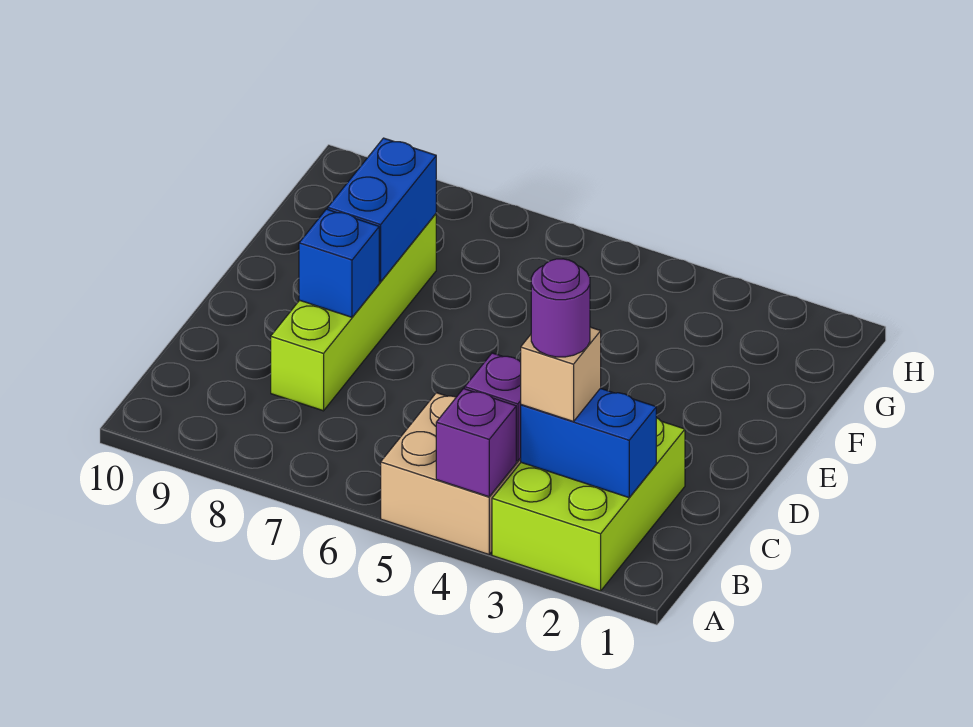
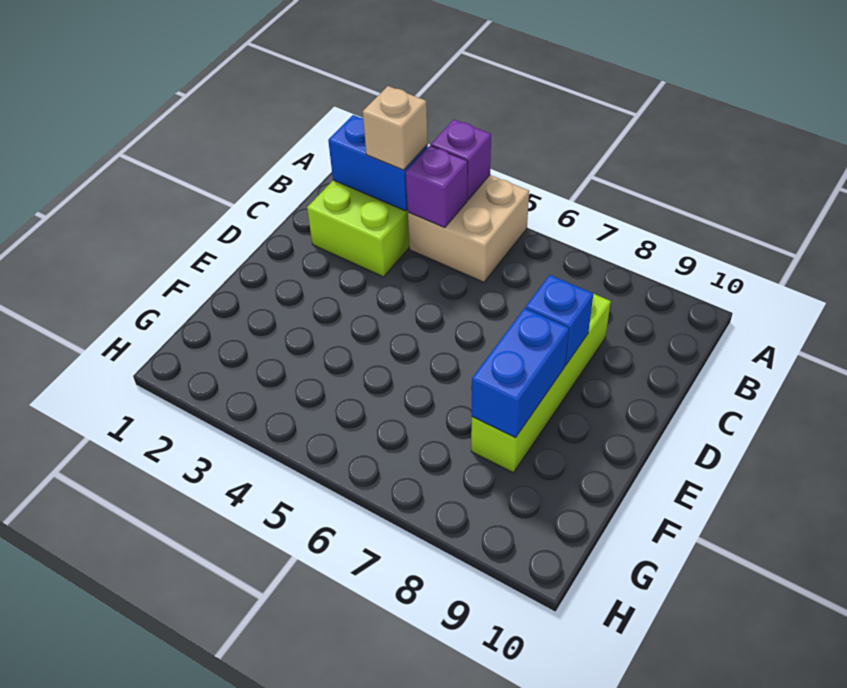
purple round brick B3 level 4 -> none

